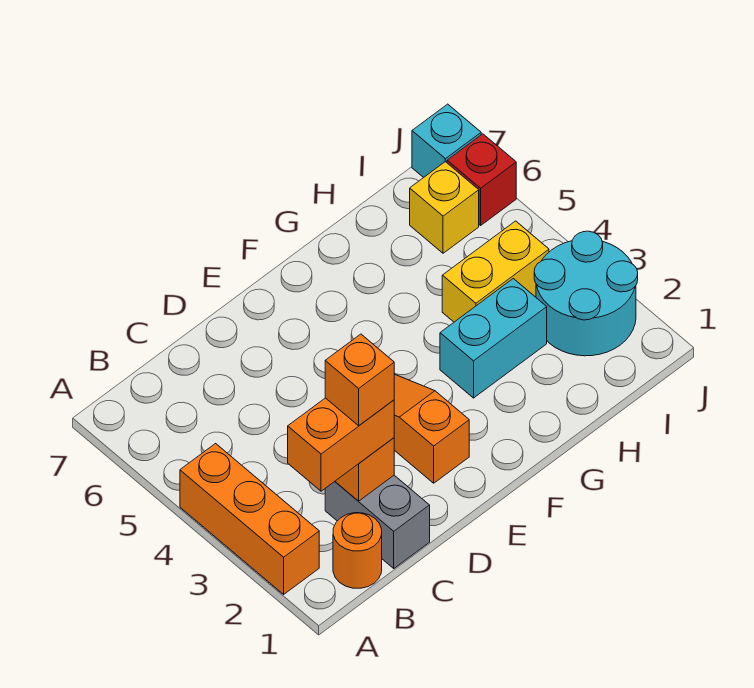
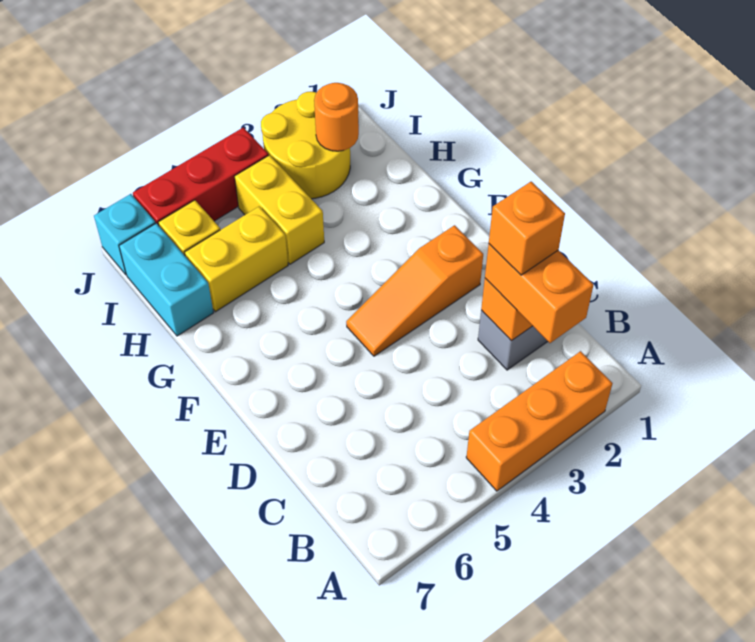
orange round brick B1 level 1 -> orange round brick I2 level 2
cyan brick G3:H3 level 1 -> cyan brick H7:I7 level 1
none -> yellow brick H5:H6 level 1
cyan round brick I2:J3 level 1 -> yellow round brick I2:J3 level 1
red brick J6 level 1 -> red brick J4:J6 level 1

